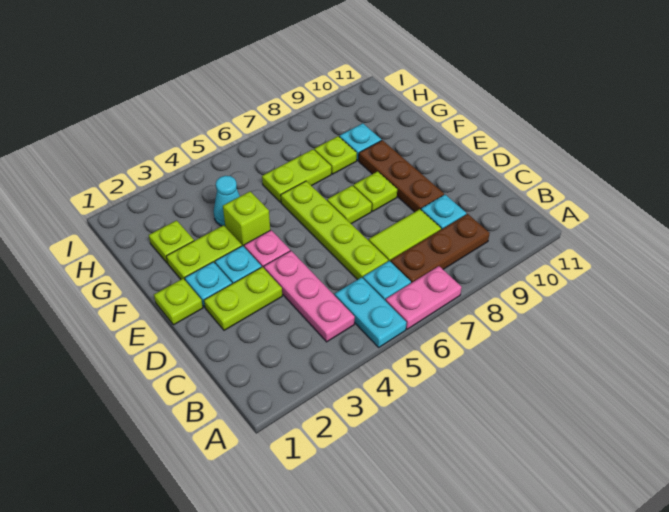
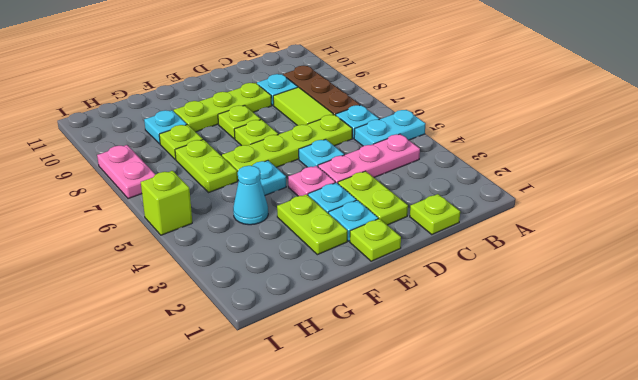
pink plate A6:A7 level 1 -> pink plate I7:I8 level 1
none -> cyan plate D5 level 1
brown plate D9:F9 level 1 -> lime plate D9:F9 level 1
lime brick F4 level 1 -> lime brick I5 level 1
none -> cyan plate F5 level 1
lime plate G2 level 1 -> lime plate C1 level 1

